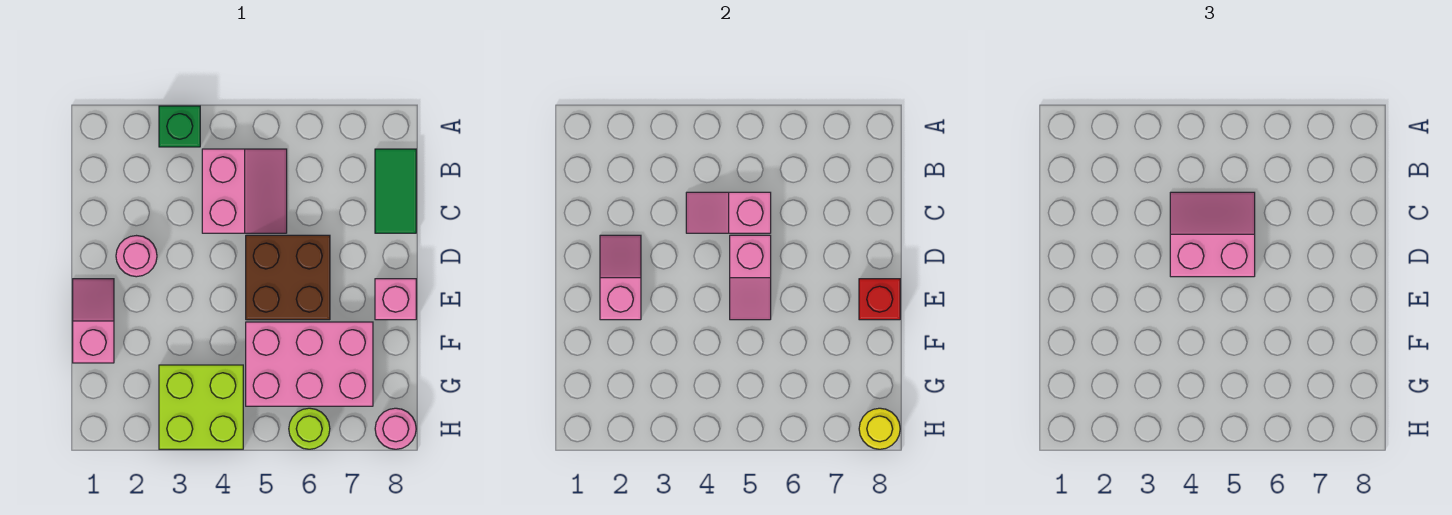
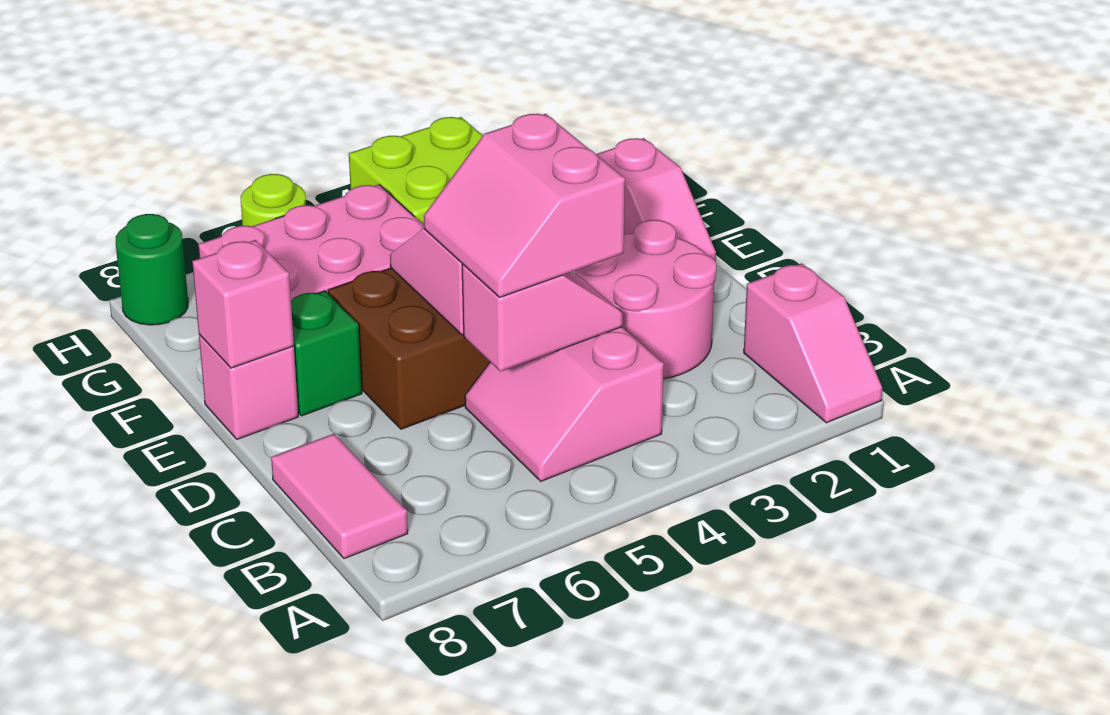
green brick A3 level 1 -> green brick E7 level 1
green tile B8:C8 level 1 -> pink tile B8:C8 level 1
pink slope C4:D5 level 3 top D -> pink slope C4:D5 level 3 top 4
pink round brick D2 level 1 -> pink round brick C2:D3 level 1
pink slope D2:E2 level 2 top E -> pink slope A1:B1 level 1 top B
red brick E8 level 2 -> pink brick E8 level 2
pink round brick H8 level 1 -> green round brick H8 level 1
yellow round brick H8 level 2 -> none

